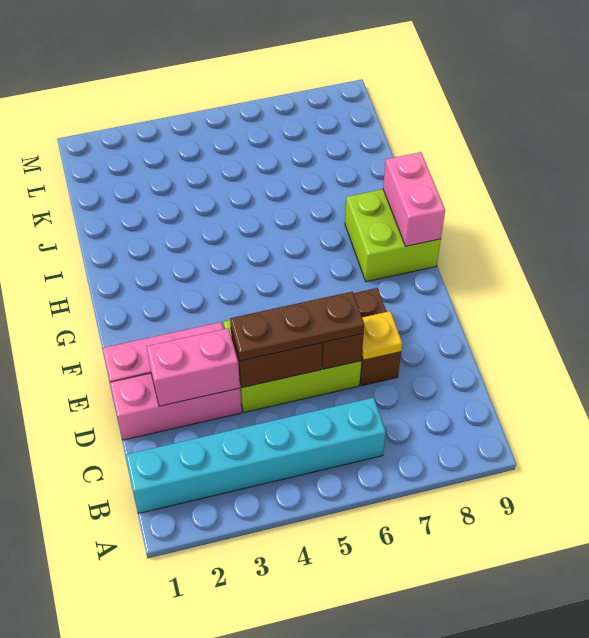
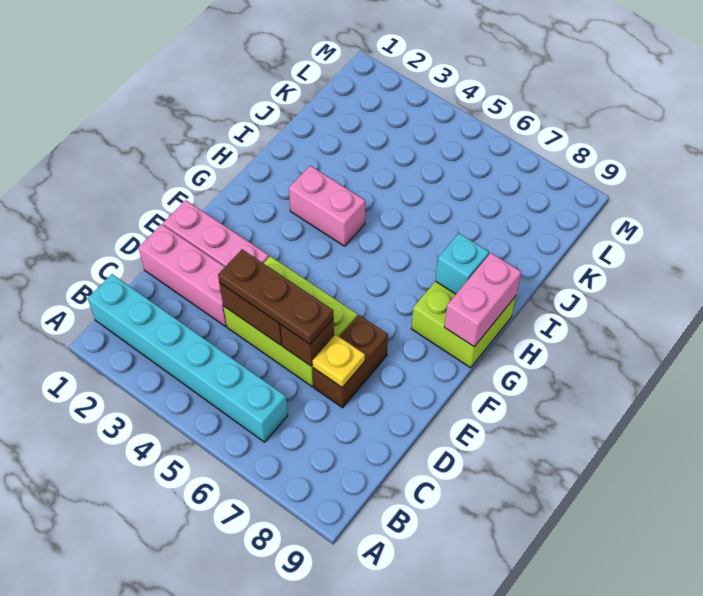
pink brick D2:D3 level 2 -> pink brick H3:H4 level 1
none -> cyan brick H8 level 2

